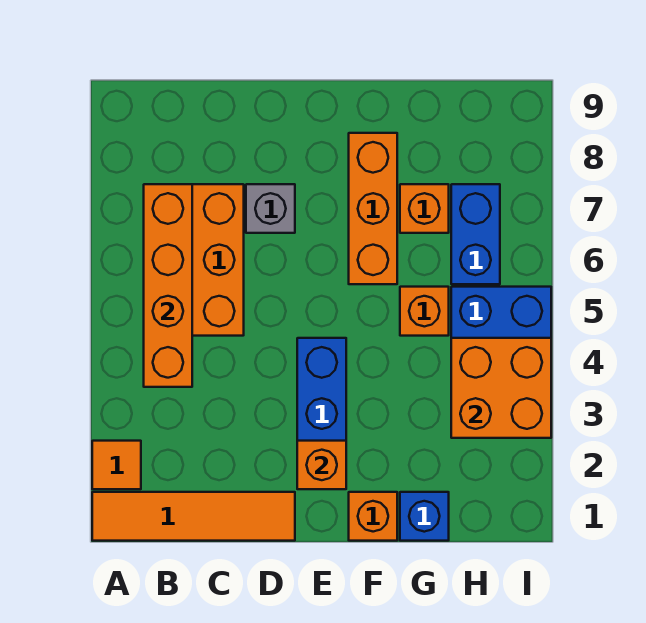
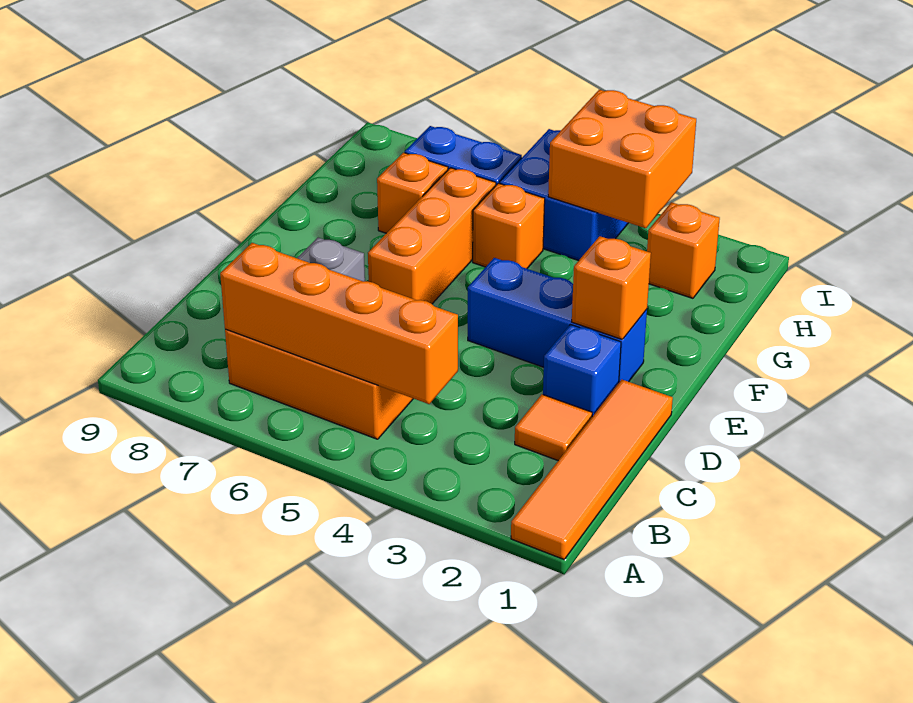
orange tile A2 level 1 -> orange tile C2 level 1
orange brick F1 level 1 -> orange brick H2 level 1
orange brick F6:F8 level 1 -> orange brick E6:G6 level 1
blue brick G1 level 1 -> blue brick D2 level 1

